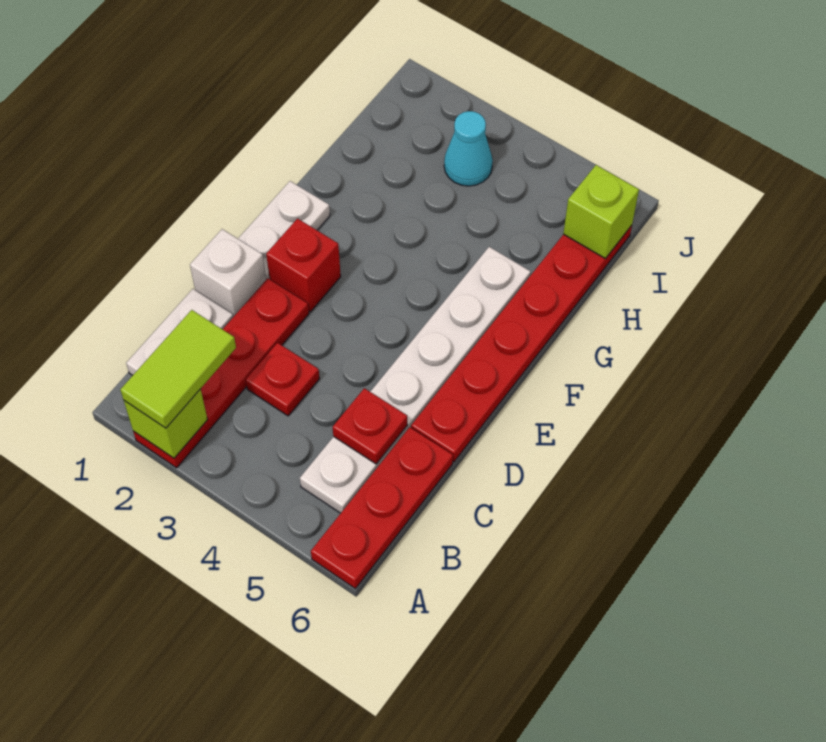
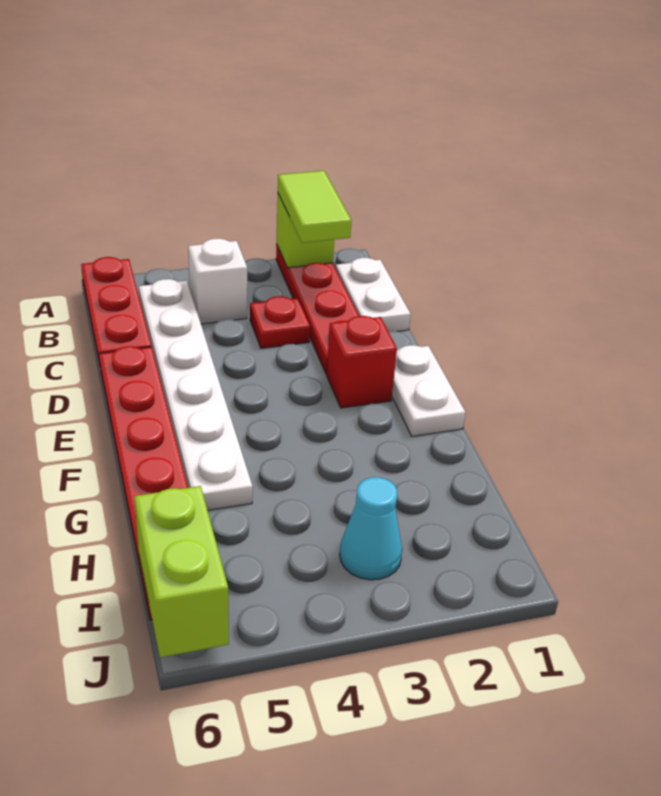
red plate C5 level 2 -> none
white brick D1 level 1 -> white brick B4 level 1
lime brick I6 level 2 -> lime brick I6:J6 level 2

